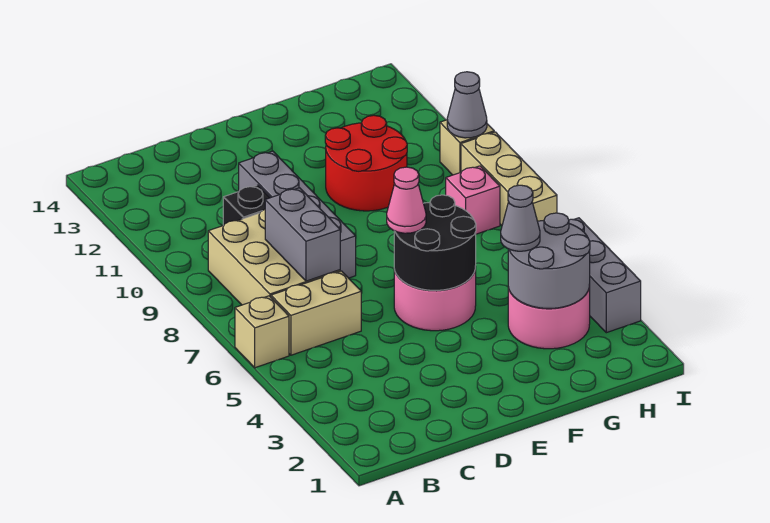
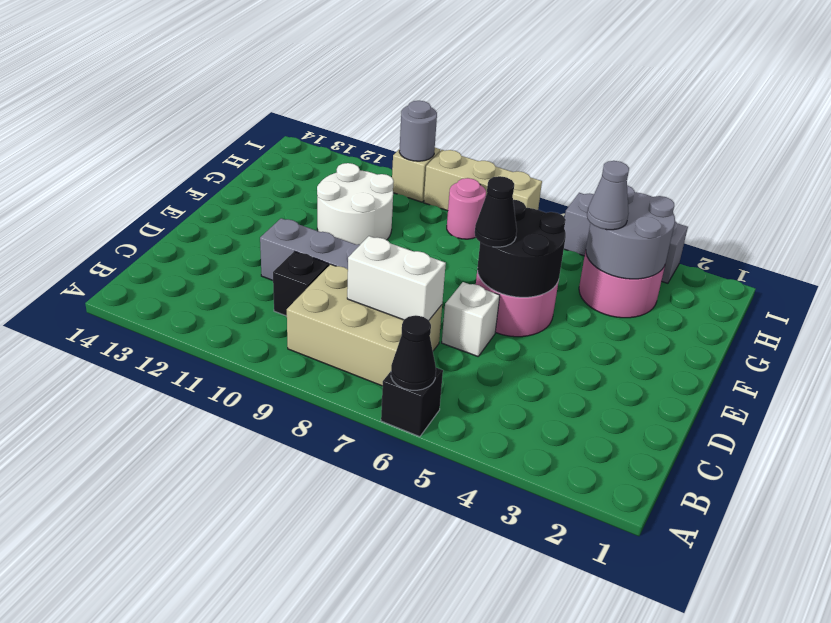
tan brick A6 level 1 -> black brick A6 level 1
none -> black cone A6 level 2
tan brick B6:C6 level 1 -> none
grey brick C7:C8 level 2 -> white brick C7:C8 level 2
none -> white brick D6 level 1
pink cone E6 level 3 -> black cone E6 level 3
red round brick F10:G11 level 1 -> white round brick F10:G11 level 1
pink brick H8 level 1 -> pink round brick H8 level 1
grey cone I10 level 2 -> grey round brick I10 level 2

